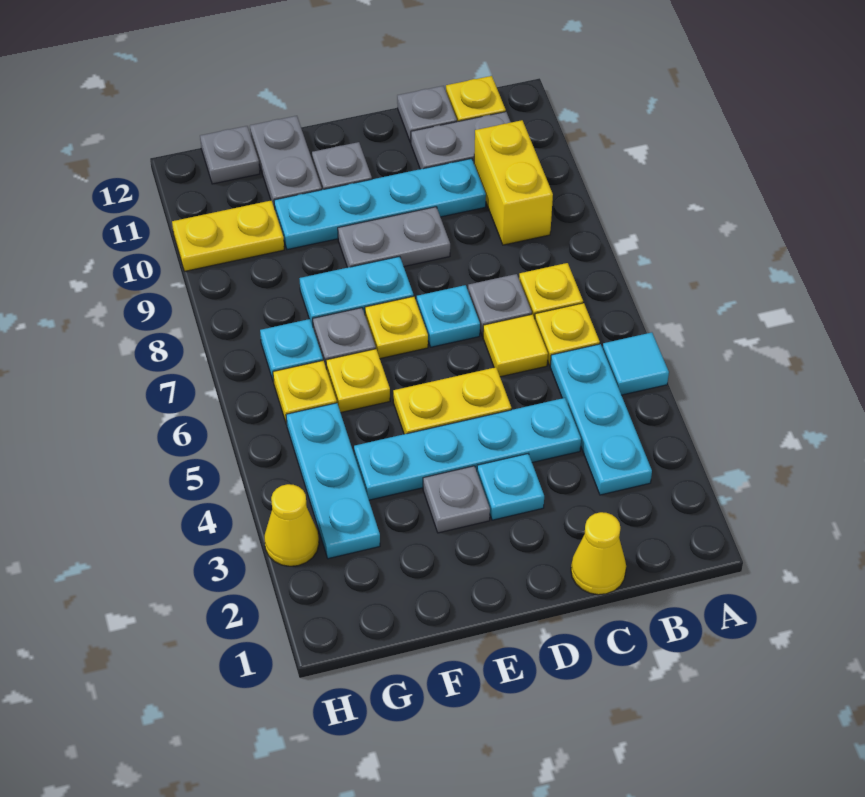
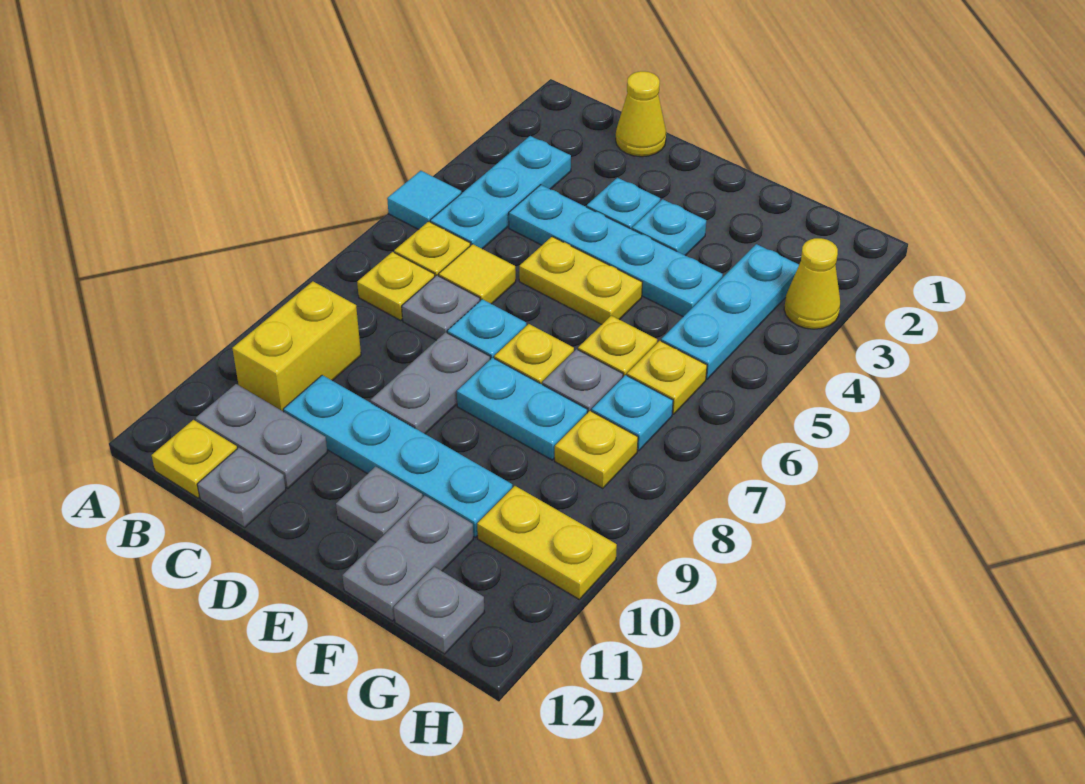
grey plate D9:E9 level 1 -> grey plate D8:D9 level 1
grey plate E3 level 1 -> cyan plate E3 level 1
none -> yellow plate G8 level 1

